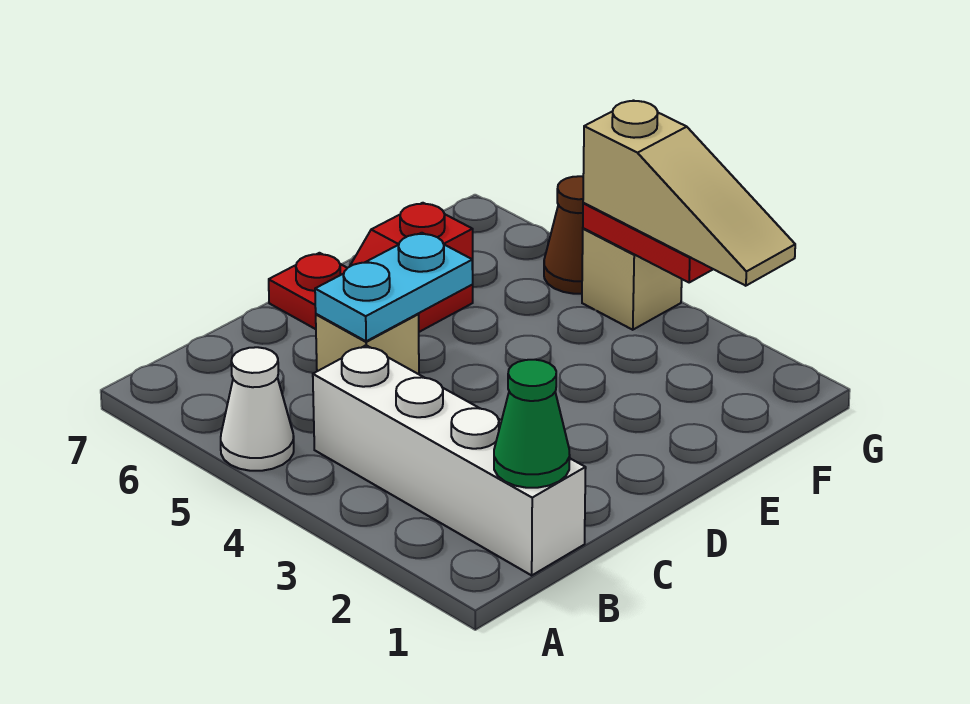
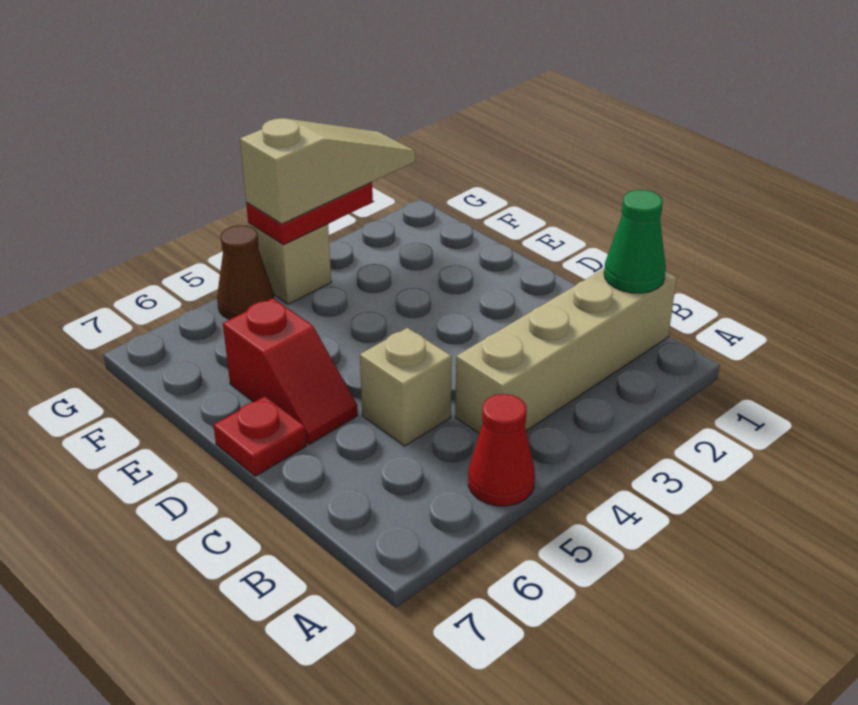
white cone A5 level 1 -> red cone A5 level 1
white brick B1:B4 level 1 -> tan brick B1:B4 level 1
cyan plate C5:D5 level 2 -> none

